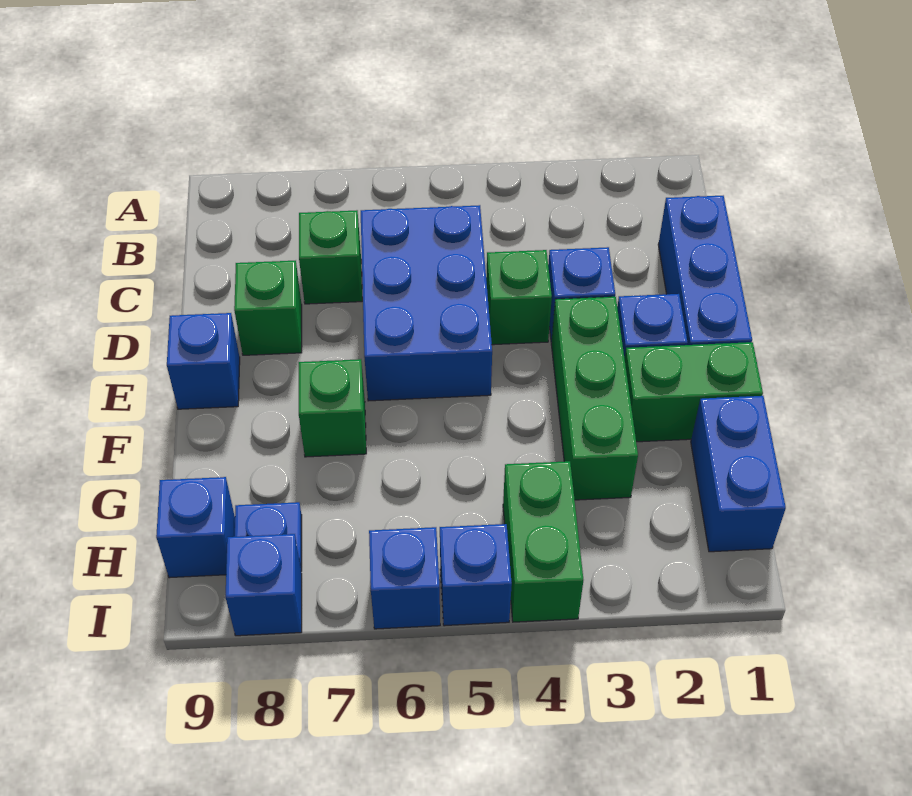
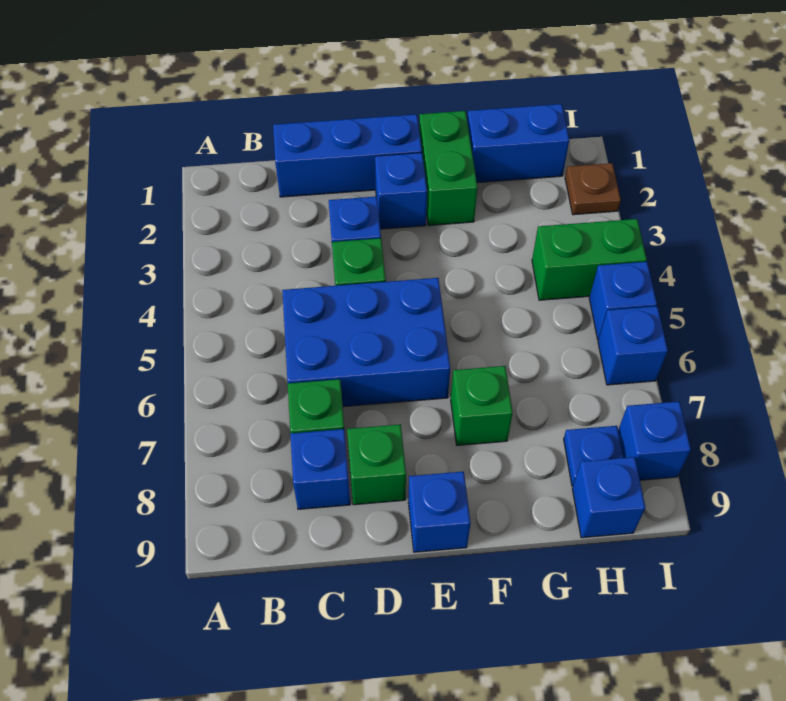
none -> blue brick C8 level 1
green brick E3:G3 level 1 -> none
none -> brown plate I2 level 1

